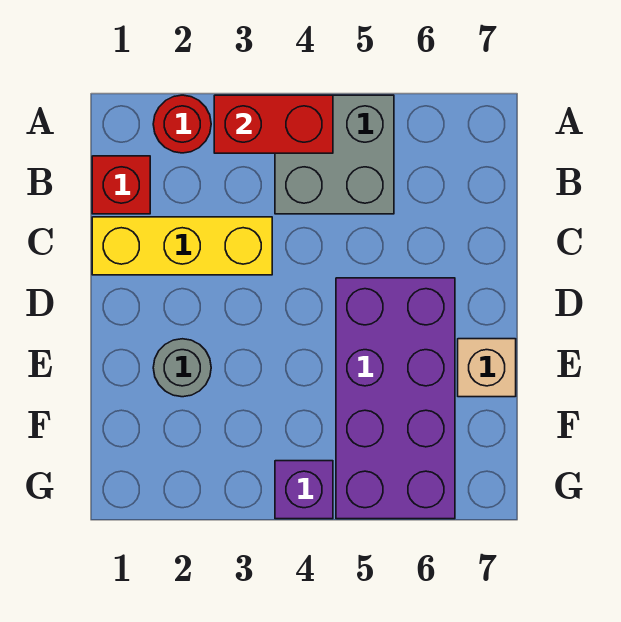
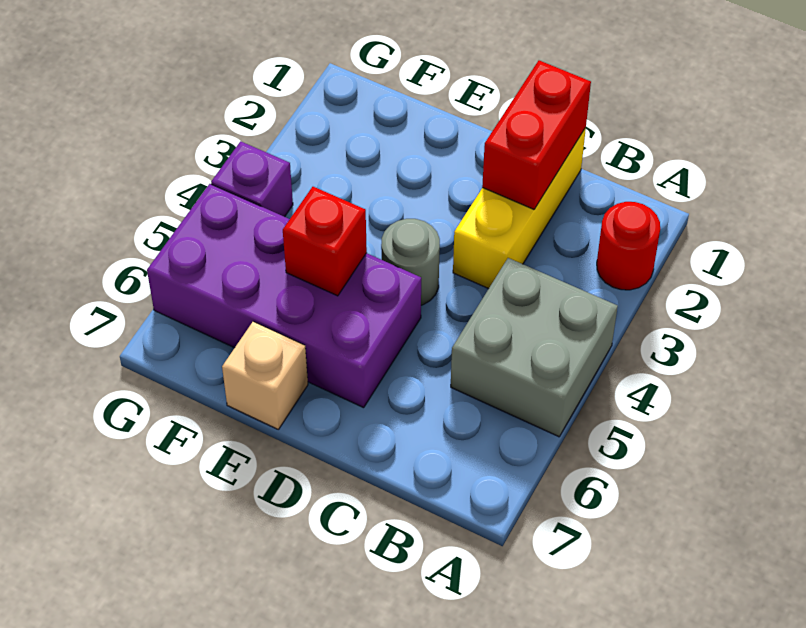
red brick A3:A4 level 2 -> red brick C1:C2 level 2
red brick B1 level 1 -> red brick E5 level 2
grey round brick E2 level 1 -> grey round brick D4 level 1

